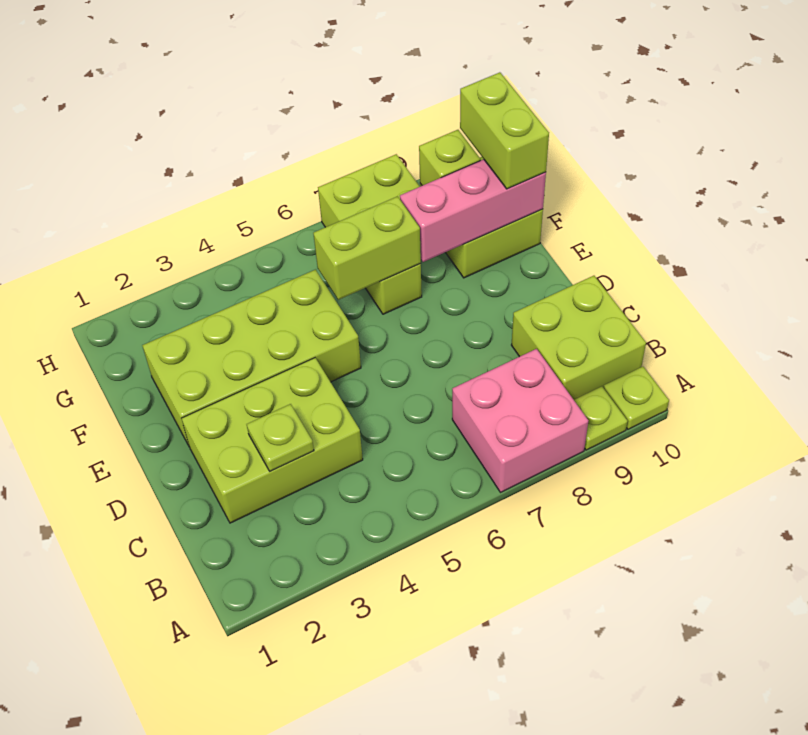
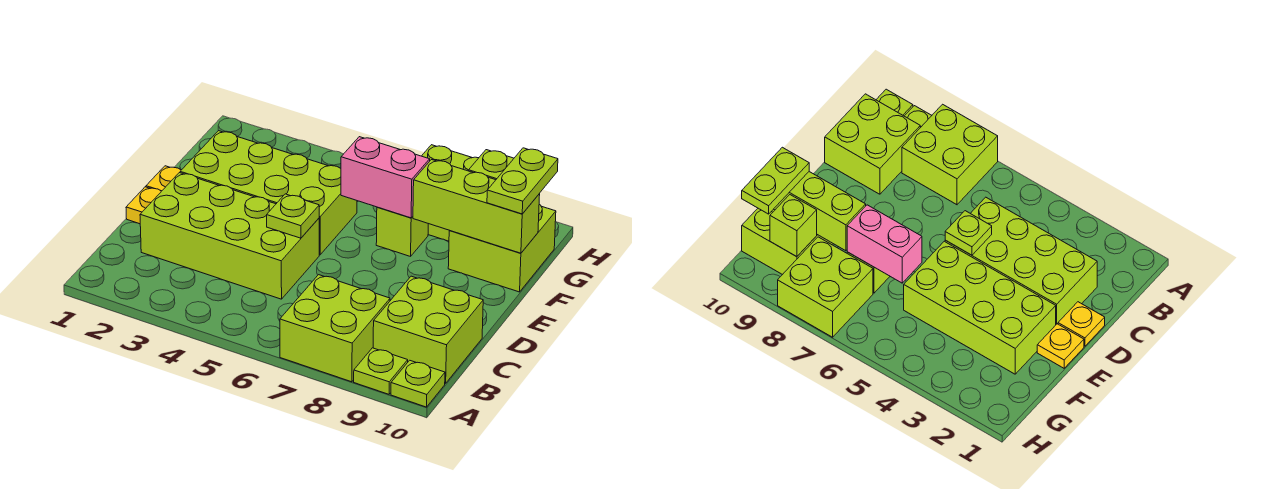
pink brick A7:B8 level 1 -> lime brick A7:B8 level 1
lime brick C2:D4 level 1 -> lime brick C2:D5 level 1
lime plate C3 level 2 -> lime plate D5 level 2
none -> yellow plate D1 level 1
none -> yellow plate E1 level 1
lime brick F6:F7 level 2 -> pink brick F6:F7 level 2
pink brick F8:F10 level 2 -> lime brick F8:F10 level 2
lime brick F10:G10 level 3 -> lime plate F10:G10 level 3

